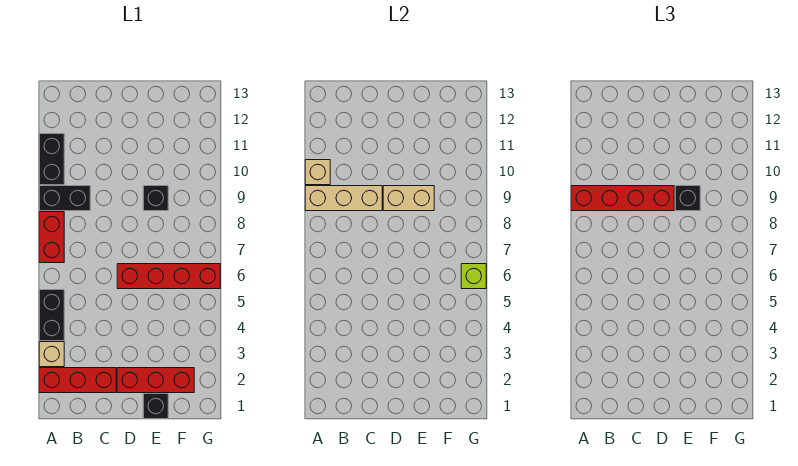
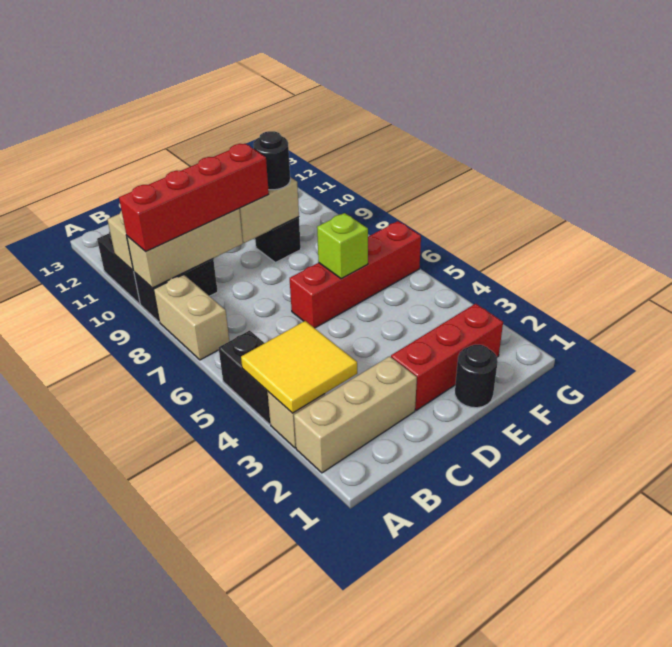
red brick A2:C2 level 1 -> tan brick A2:C2 level 1
none -> yellow tile A3:B4 level 2
red brick A7:A8 level 1 -> tan brick A7:A8 level 1
black brick E1 level 1 -> black round brick E1 level 1
black brick E9 level 3 -> black round brick E9 level 3
lime brick G6 level 2 -> lime brick E6 level 2

